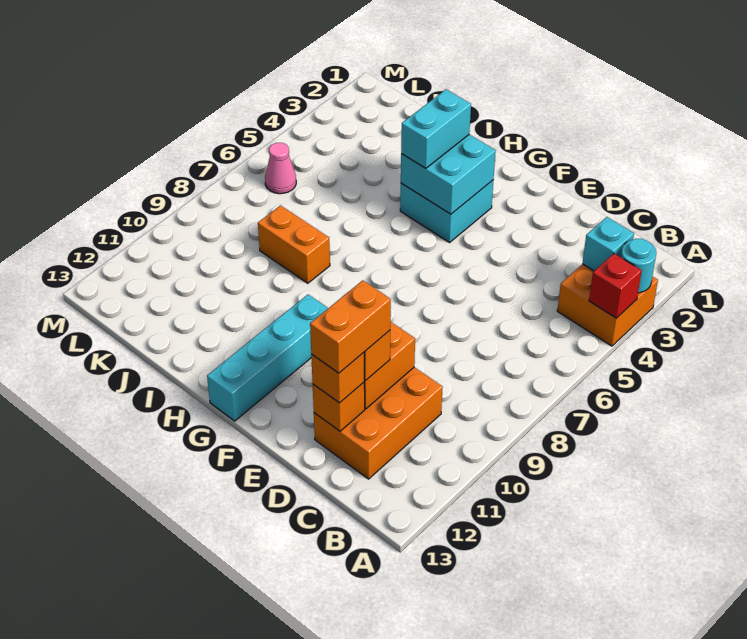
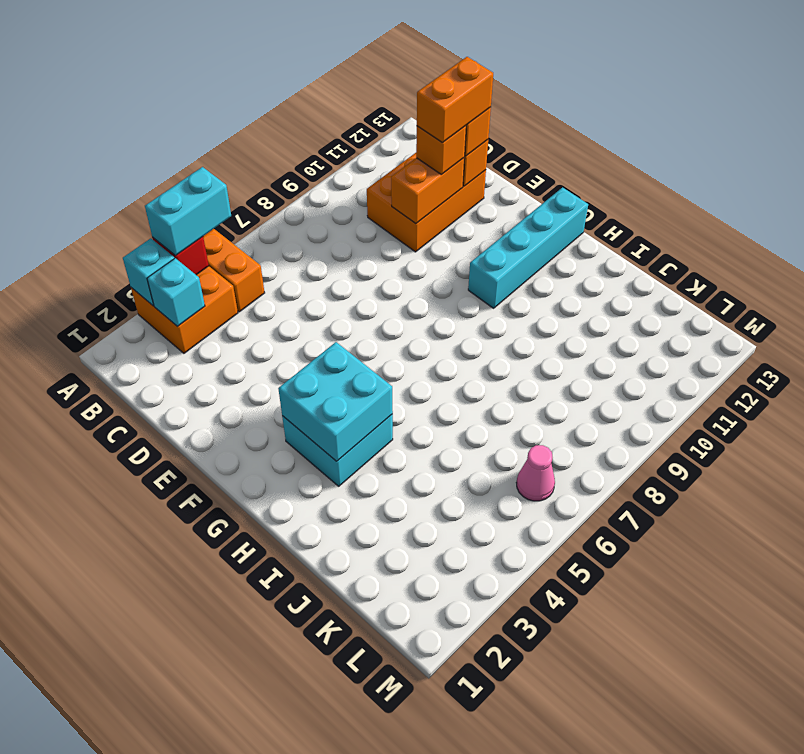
cyan round brick A3 level 2 -> cyan brick A3 level 2
cyan brick H3:H4 level 3 -> cyan brick A4:A5 level 3
orange brick I8:J8 level 1 -> orange brick A5:B5 level 1

